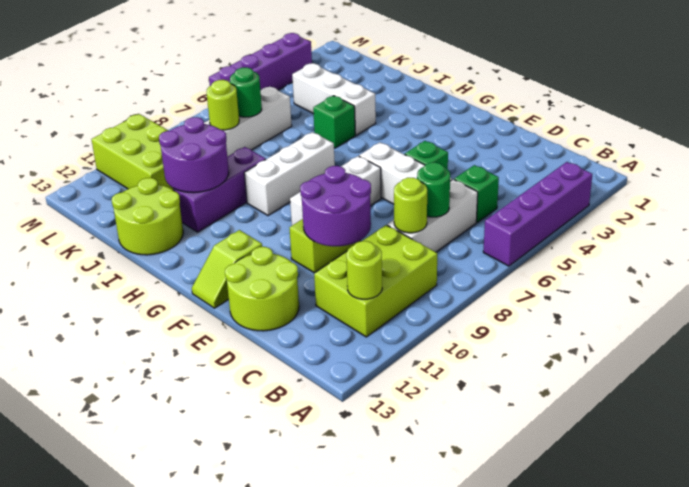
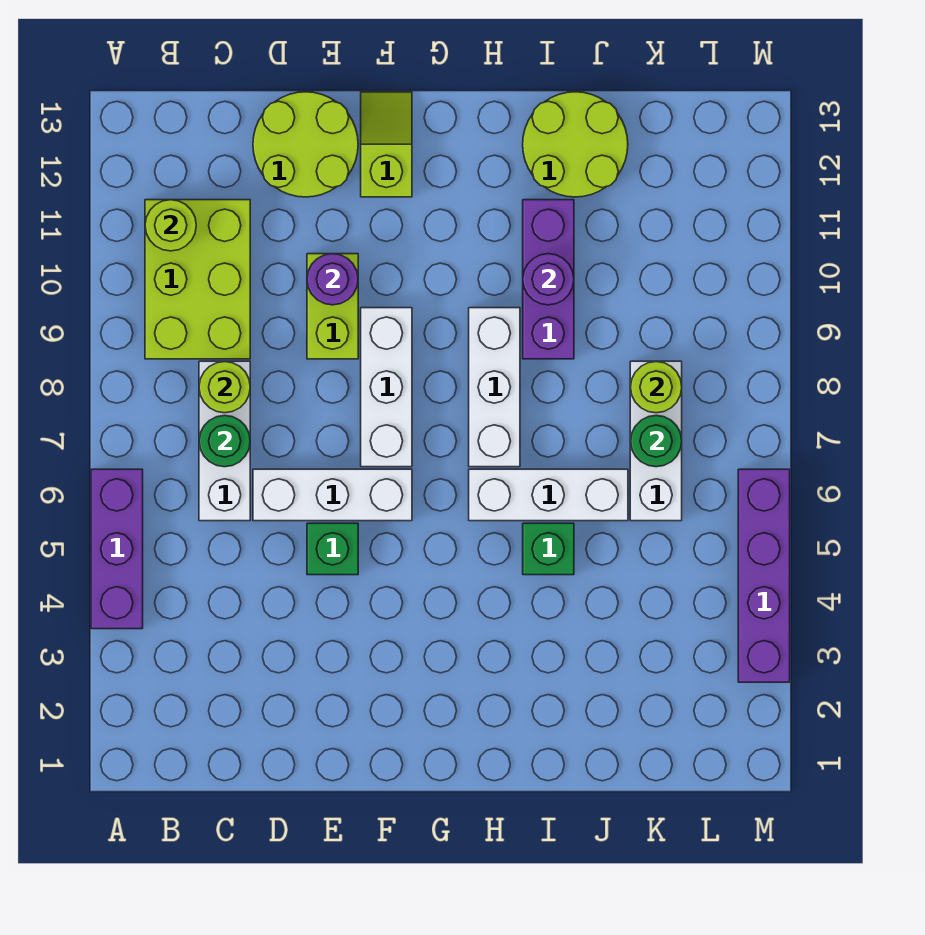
purple brick A3:A6 level 1 -> purple brick A4:A6 level 1
green brick C5 level 1 -> none
purple round brick D9:E10 level 2 -> purple round brick E10 level 2
white brick I4:K4 level 1 -> white brick H6:J6 level 1
purple round brick I10:J11 level 2 -> purple round brick I10 level 2
lime brick K10:M11 level 1 -> none

